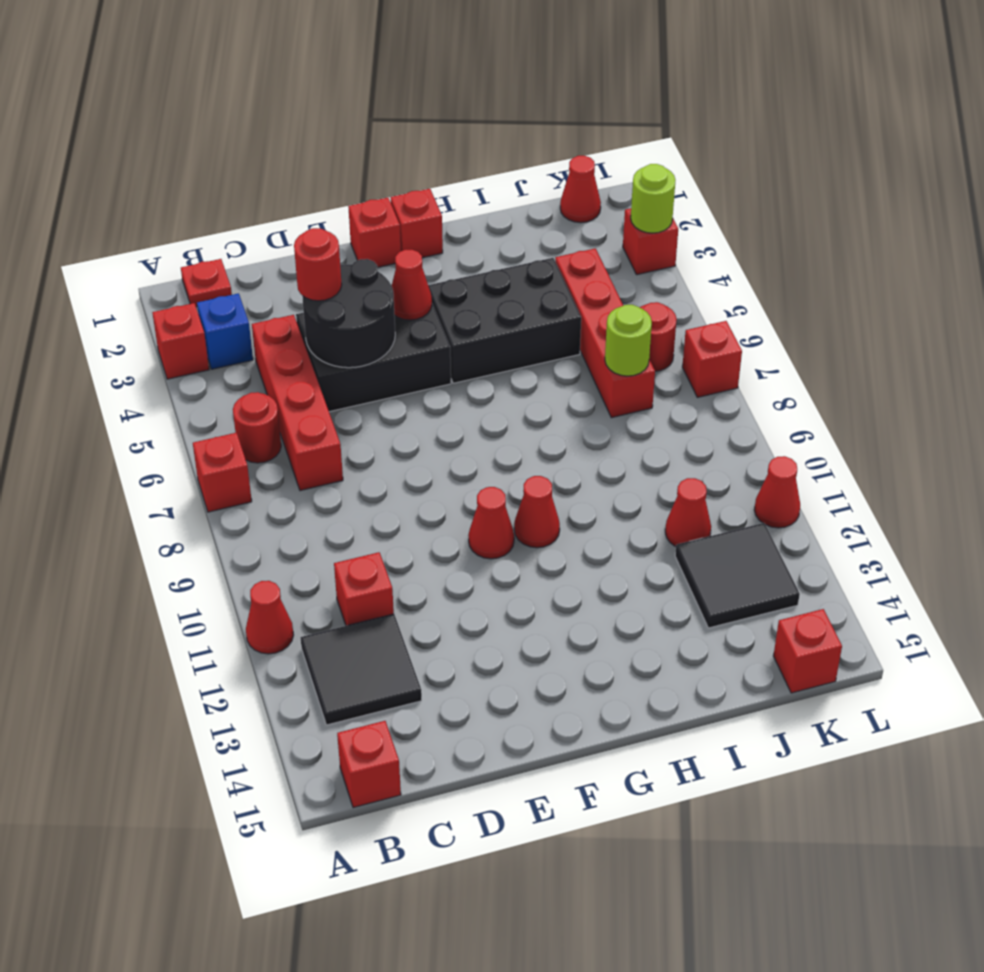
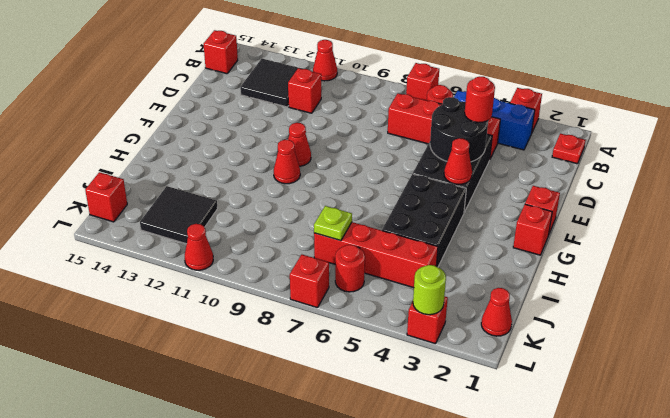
blue brick B3 level 1 -> blue brick B3:B5 level 1
lime round brick J7 level 2 -> lime plate J7 level 2
red cone J11 level 1 -> none

